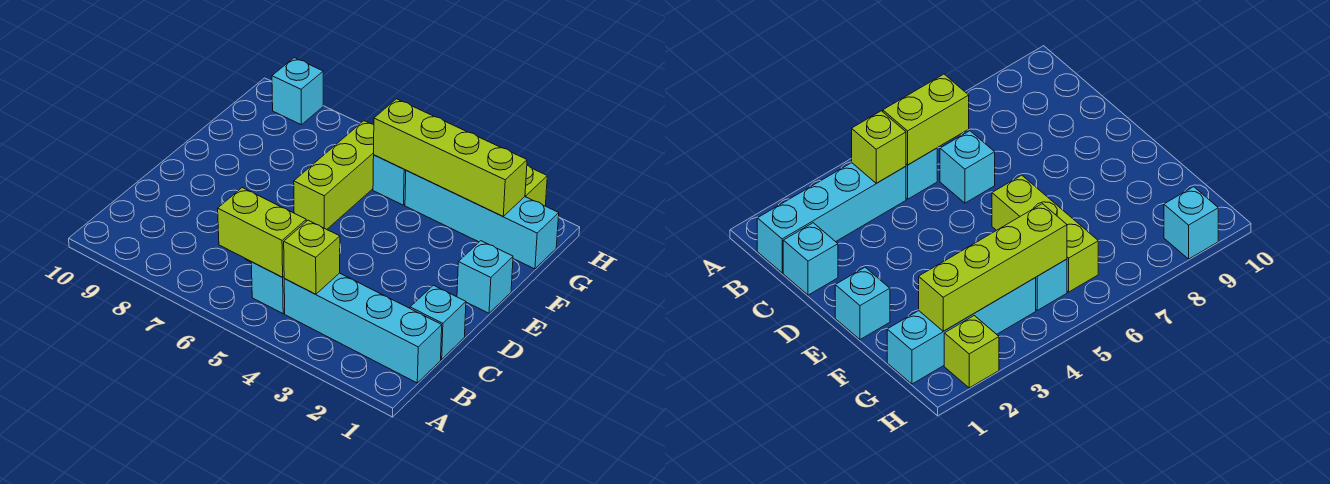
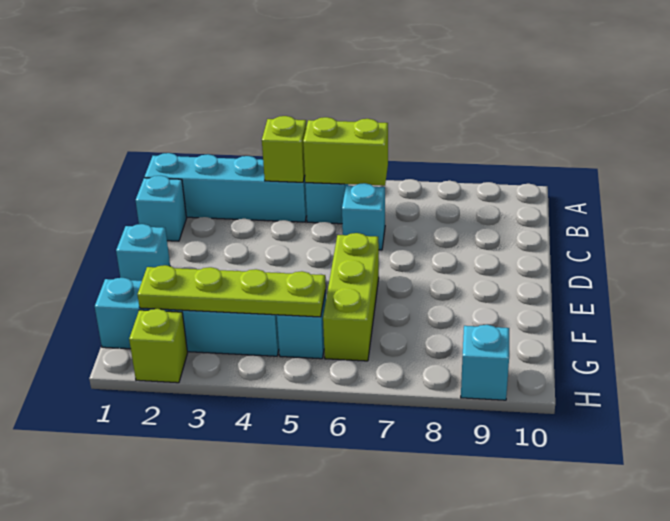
lime brick G2:G5 level 2 -> lime plate G2:G5 level 2

